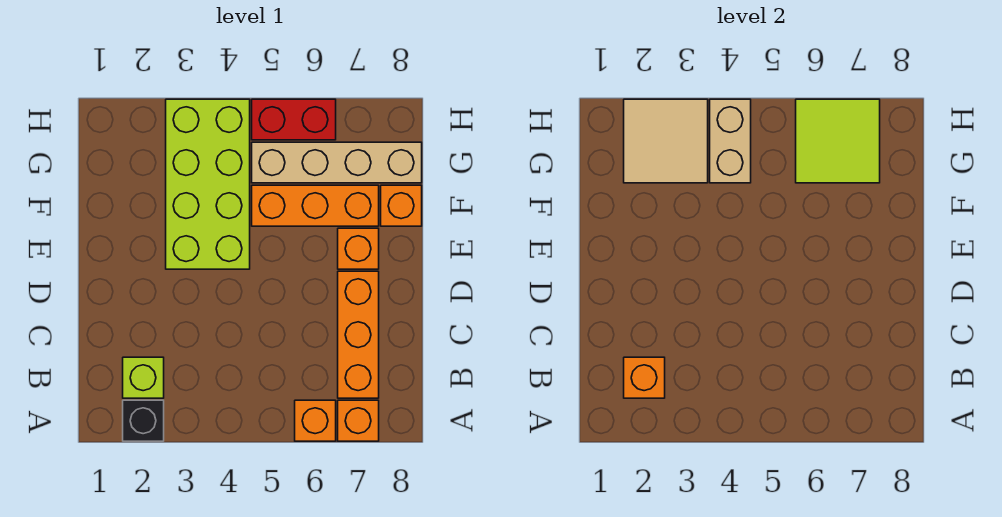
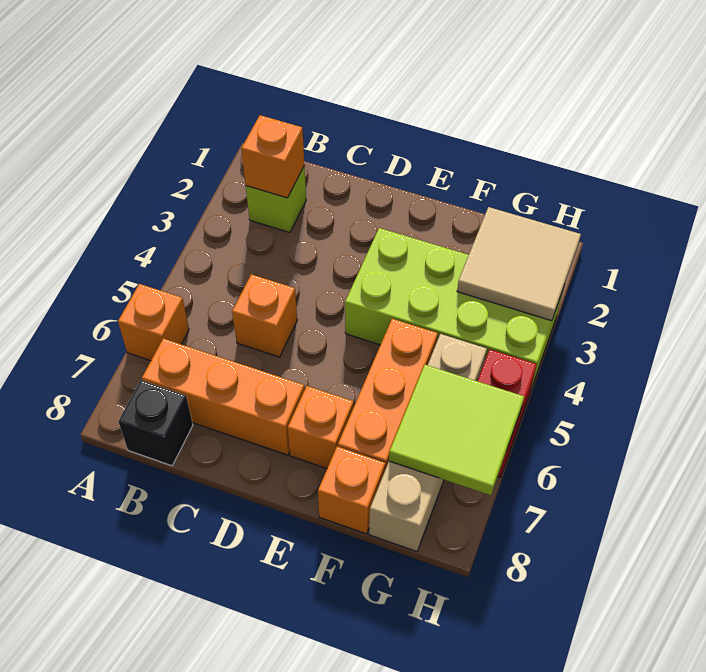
black brick A2 level 1 -> black brick B8 level 1
orange brick A7 level 1 -> orange brick C5 level 1
tan brick G4:H4 level 2 -> none

